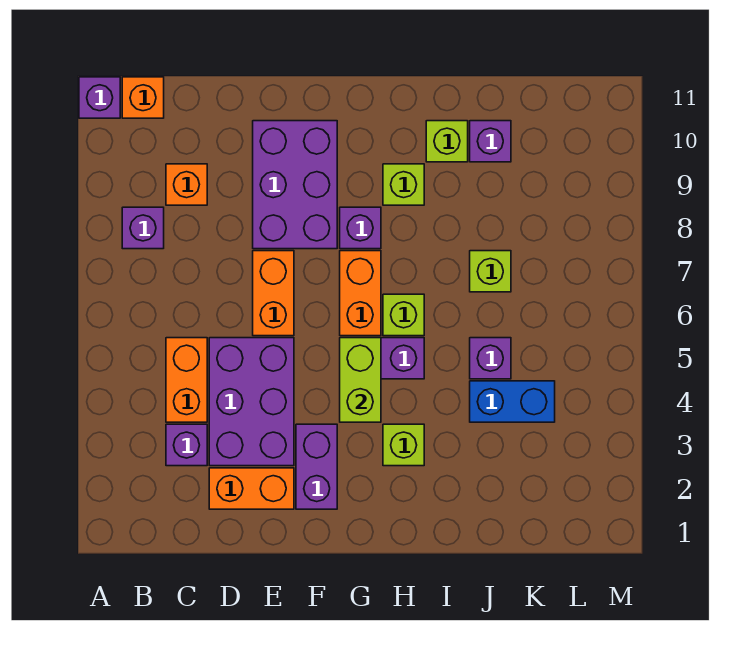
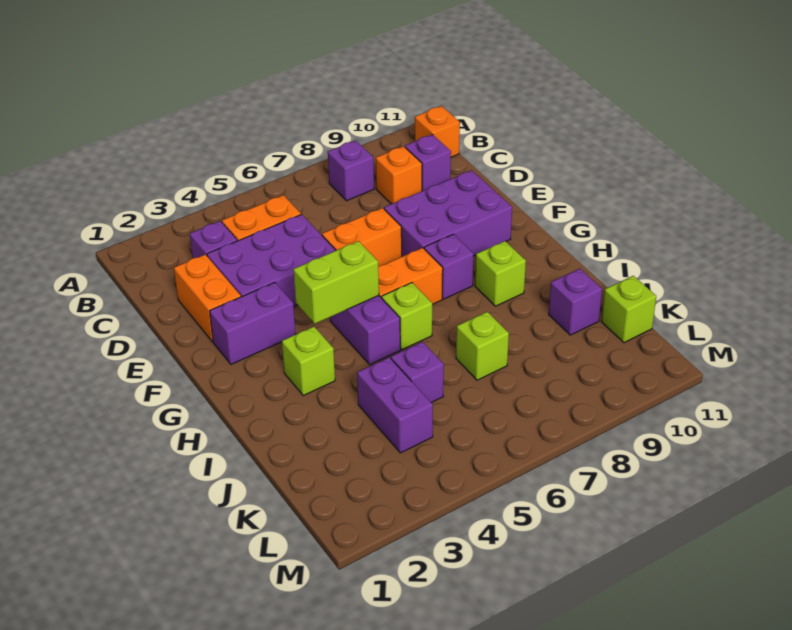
purple brick A11 level 1 -> purple brick C10 level 1
lime brick I10 level 1 -> lime brick K11 level 1
blue brick J4:K4 level 1 -> purple brick J4:K4 level 1

